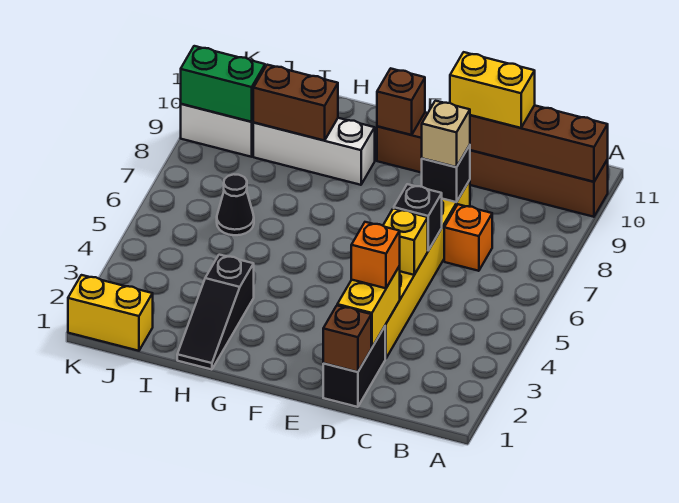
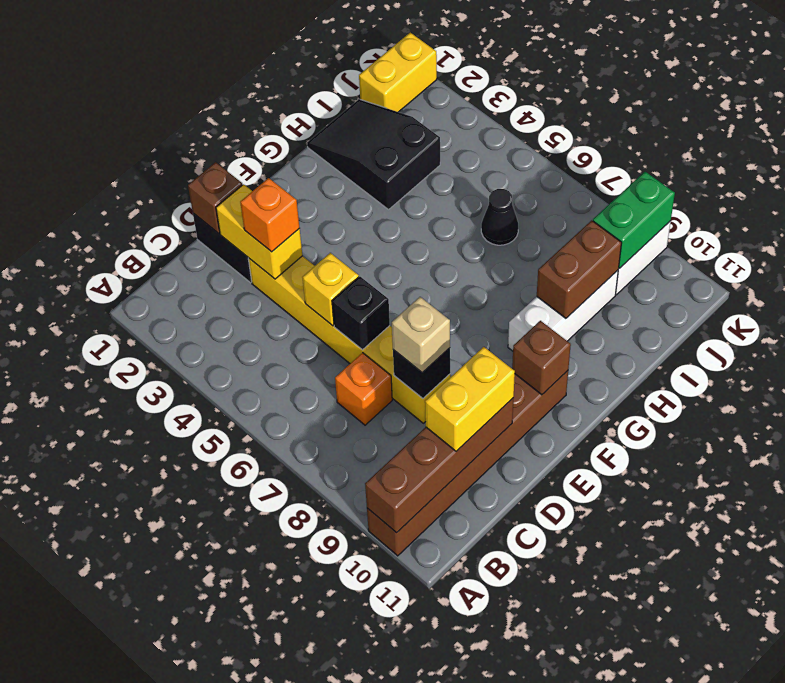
black slope H1:H3 level 1 top 3 -> black slope H1:I3 level 1 top 3

